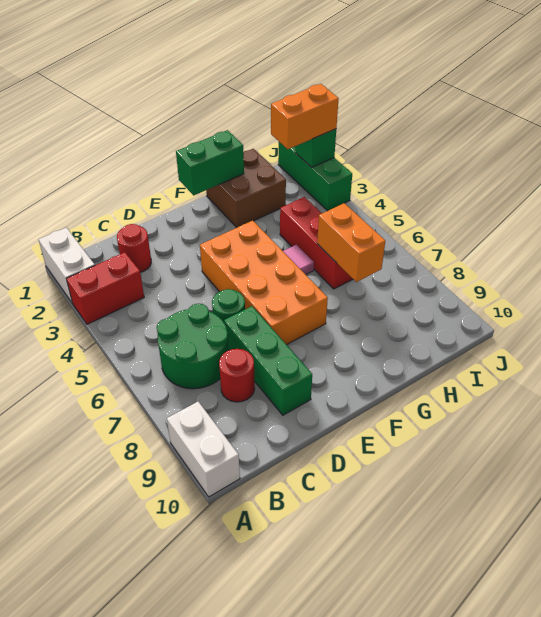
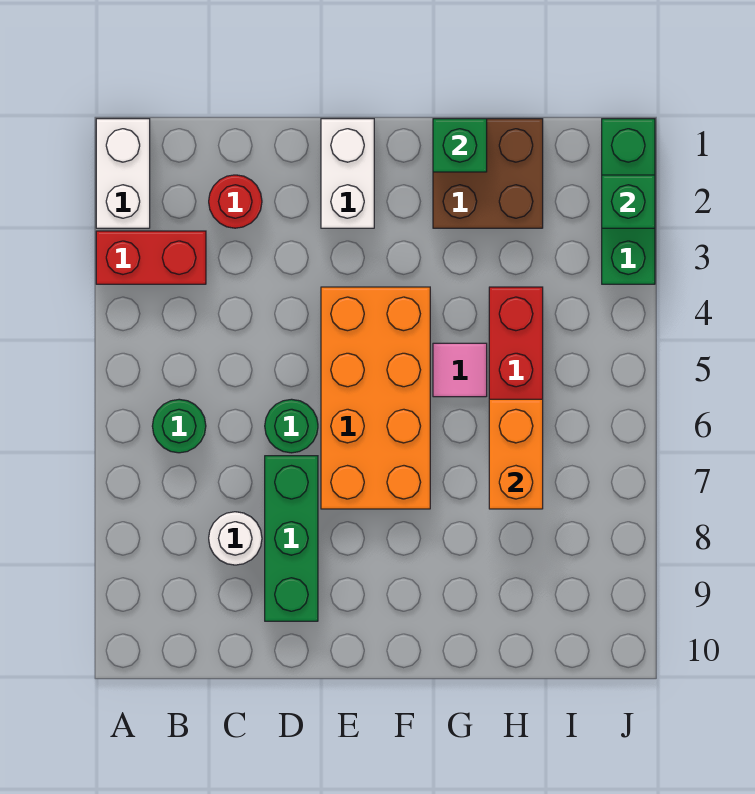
white brick A9:A10 level 1 -> white brick E1:E2 level 1
green round brick B6:C7 level 1 -> green round brick B6 level 1
red round brick C8 level 1 -> white round brick C8 level 1
green brick F1:G1 level 2 -> green brick G1 level 2
orange brick I2:J2 level 3 -> none

